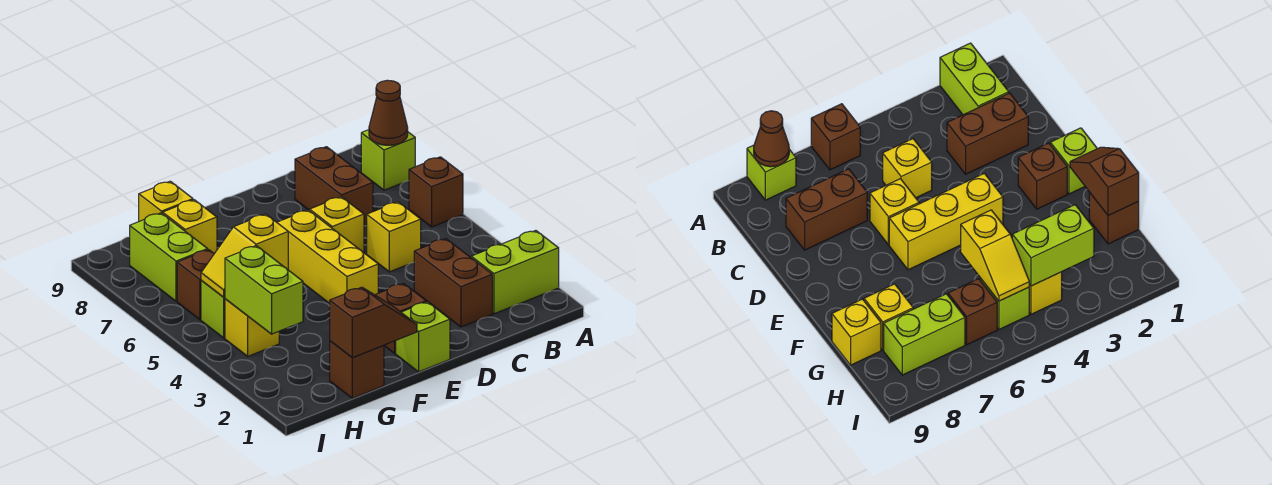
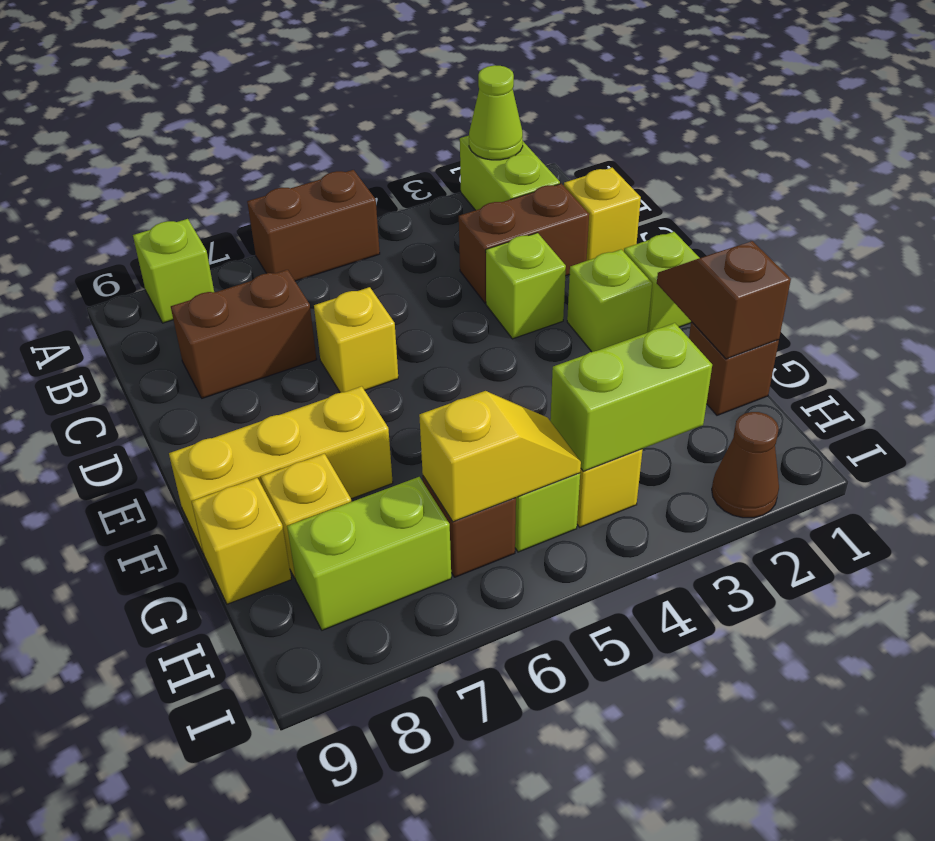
none -> lime cone A2 level 2
brown brick A6 level 1 -> brown brick A5:A6 level 1
brown cone A8 level 2 -> brown cone I2 level 1
yellow brick C5 level 1 -> yellow brick C1 level 1
none -> lime brick D3 level 1
brown brick E2 level 1 -> lime brick E2 level 1
yellow brick E4:E6 level 1 -> yellow brick F7:F9 level 1
yellow slope G5:H5 level 2 top G -> yellow slope H5:H6 level 2 top 6

